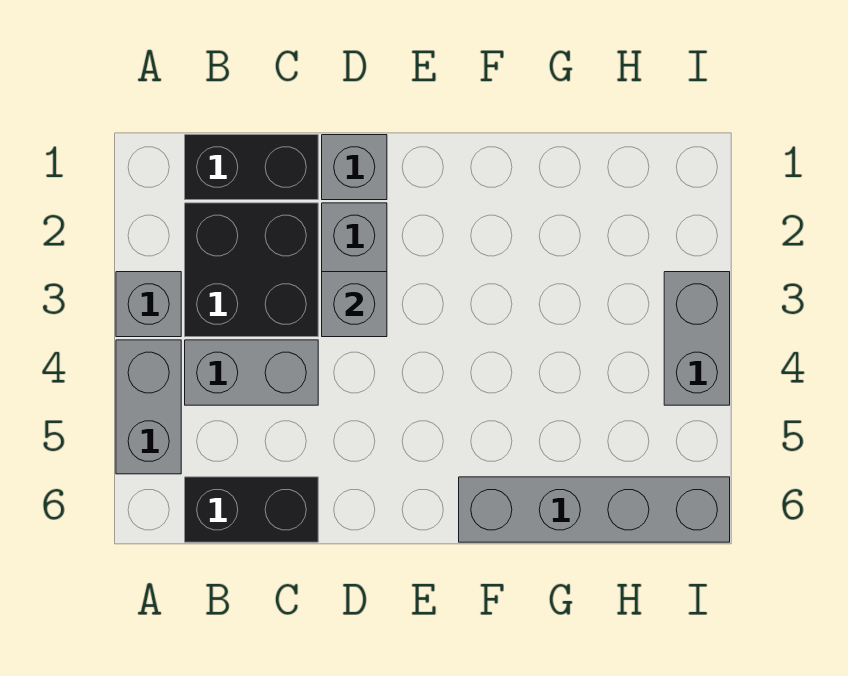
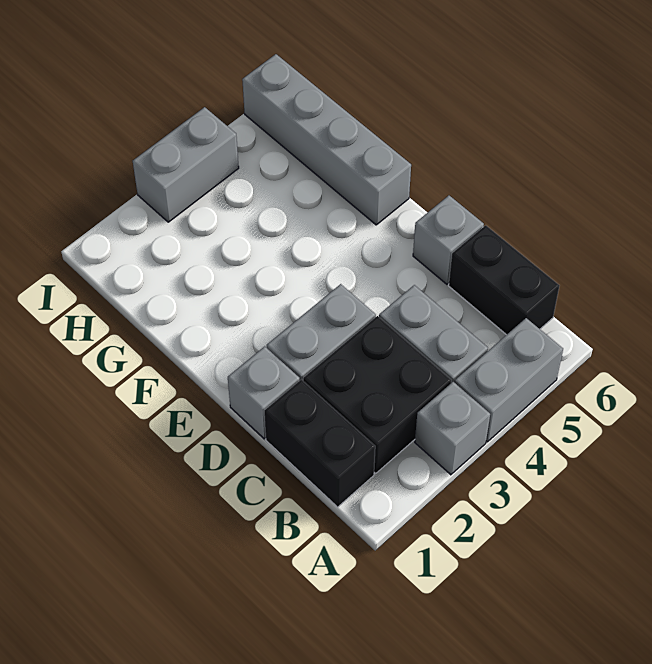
grey brick D3 level 2 -> grey brick D6 level 1

